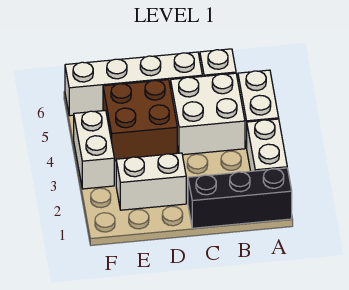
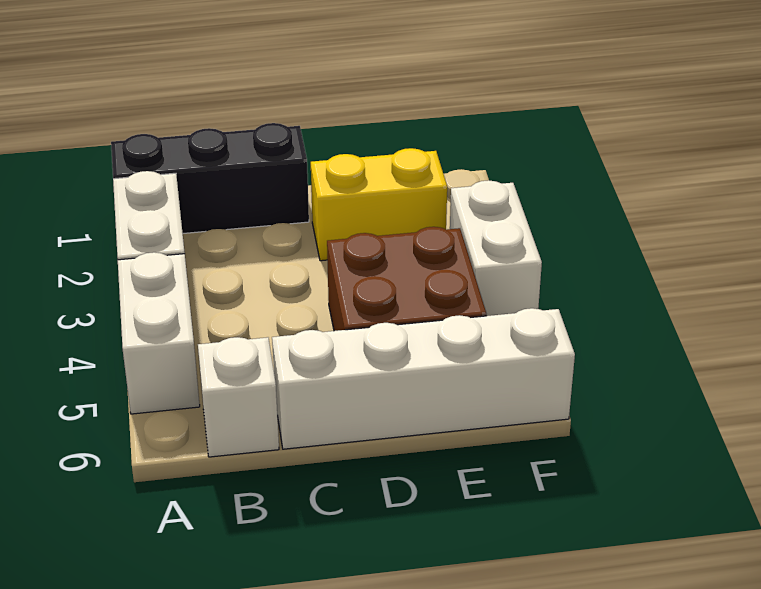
white brick B4:C5 level 1 -> none
white brick D2:E2 level 1 -> yellow brick D2:E2 level 1

